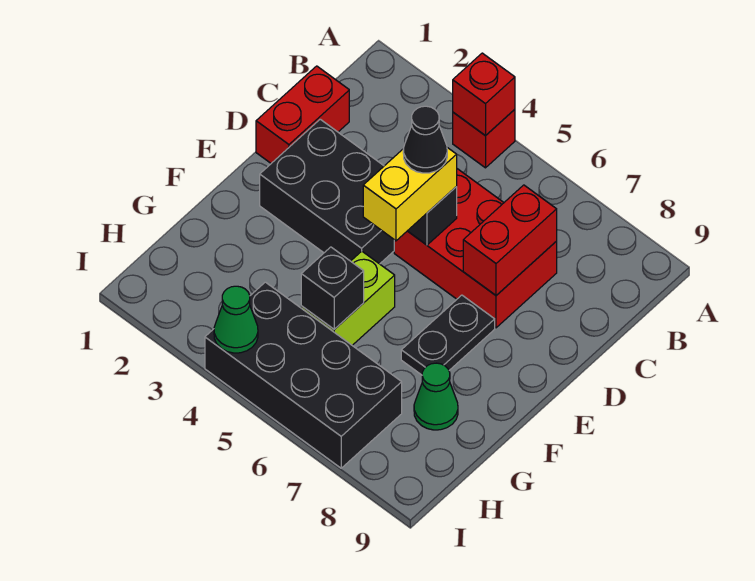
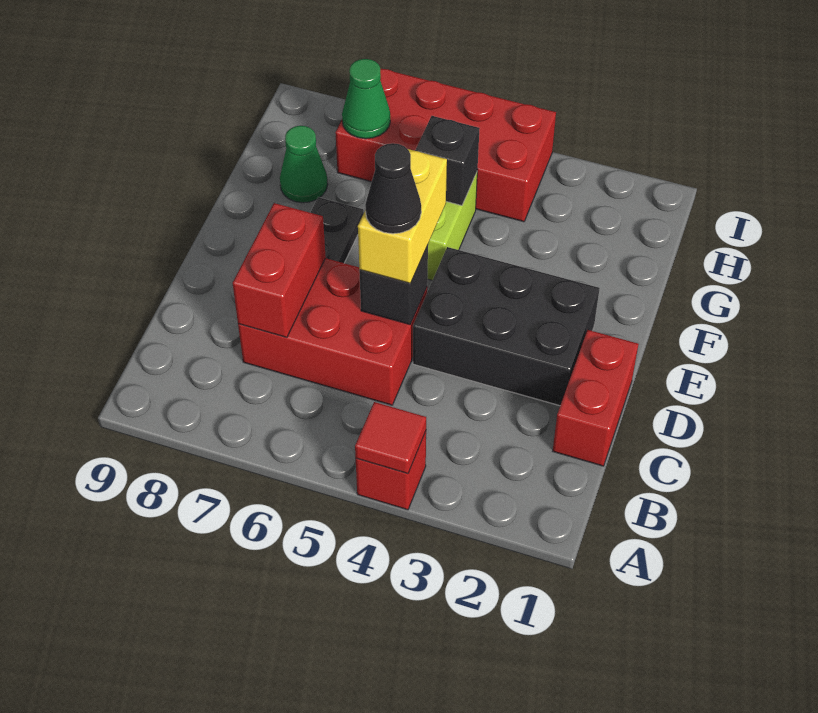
red brick A4 level 2 -> red tile A4 level 2
black brick H4:I7 level 1 -> red brick H4:I7 level 1
green cone I4 level 2 -> green cone H7 level 2

